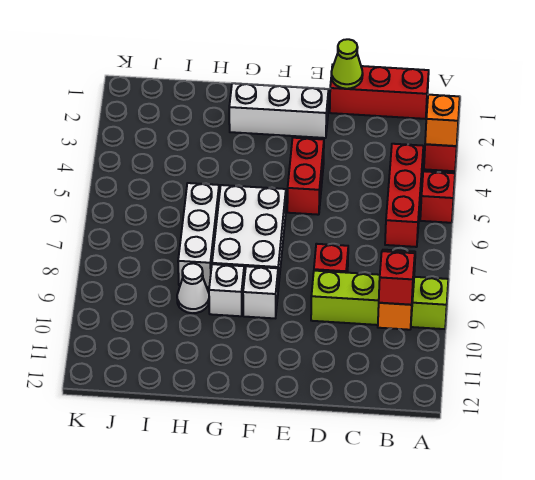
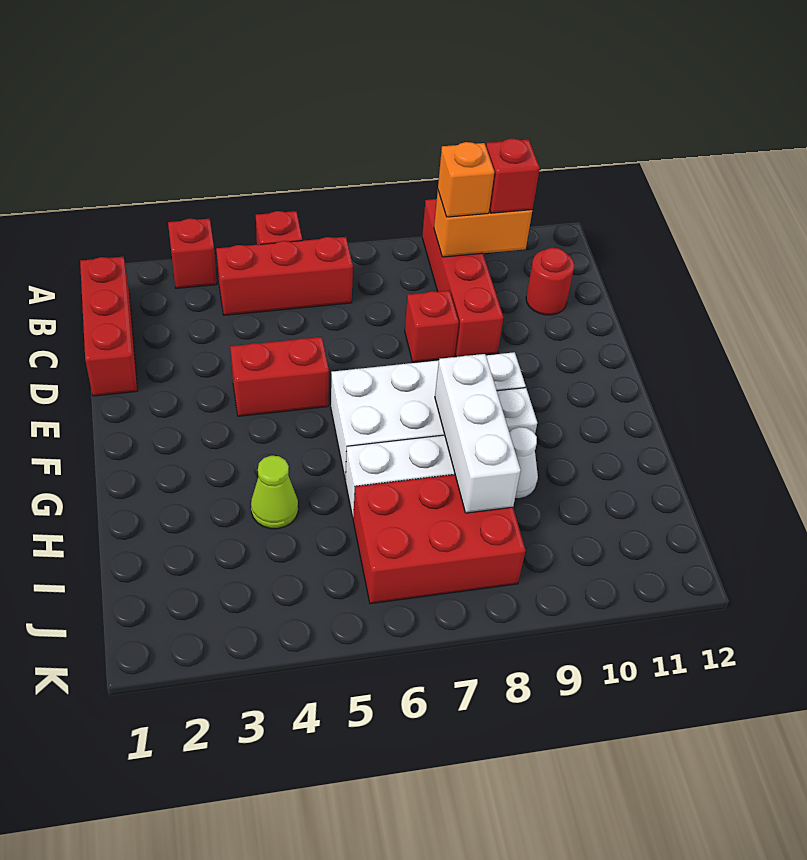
orange brick A3 level 2 -> orange brick B9 level 3
lime brick A9:D9 level 1 -> red brick A9:D9 level 1
none -> red round brick C11 level 1
lime cone D1 level 2 -> lime cone H4 level 1
white brick E2:G2 level 1 -> white brick G8:I8 level 2
none -> red brick I6:J8 level 1

